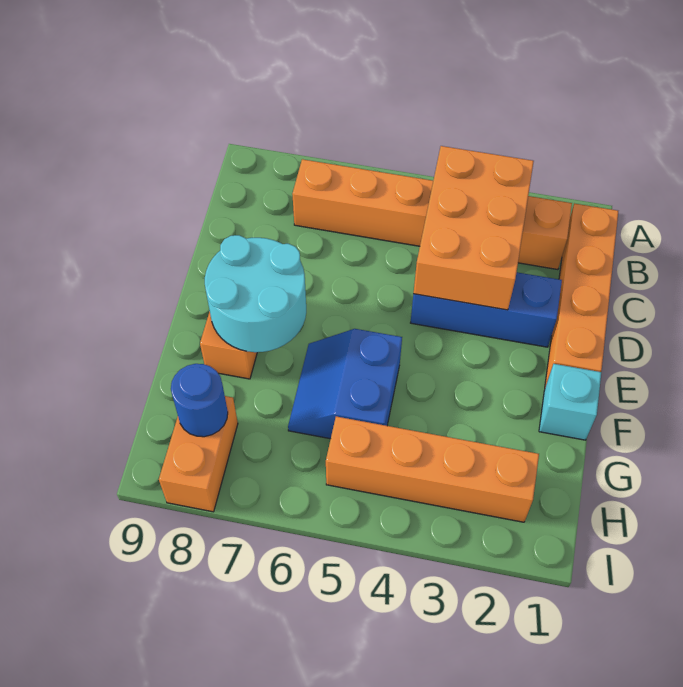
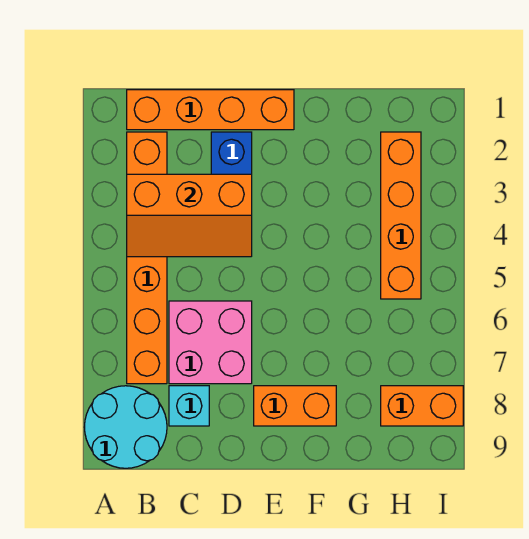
orange brick B3:D4 level 2 -> orange slope B3:D4 level 2 top 3
none -> pink brick C6:D7 level 1
cyan round brick E7:F8 level 2 -> cyan round brick A8:B9 level 1
cyan brick F1 level 1 -> cyan brick C8 level 1
blue slope F5:G6 level 1 top 5 -> none
blue round brick H8 level 2 -> none

